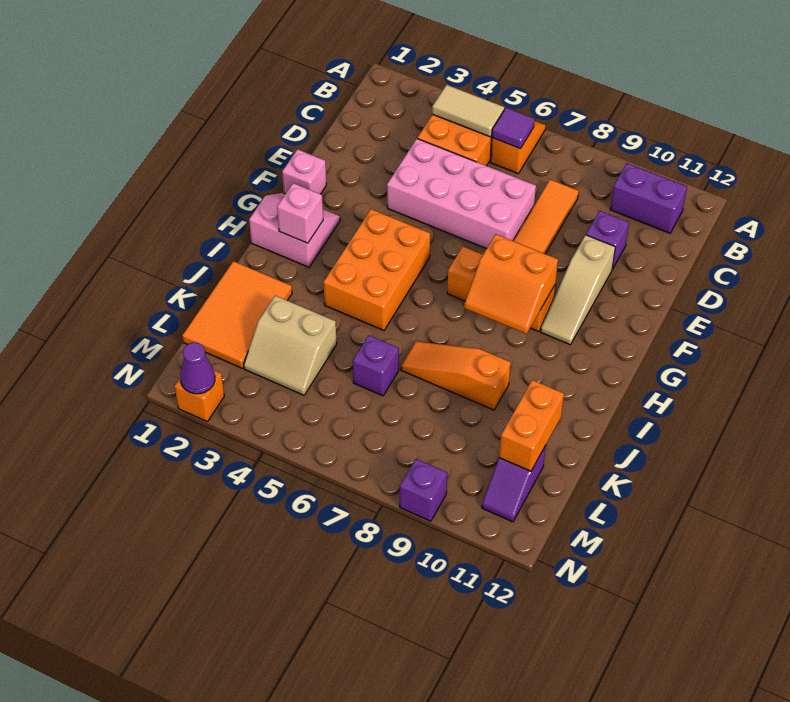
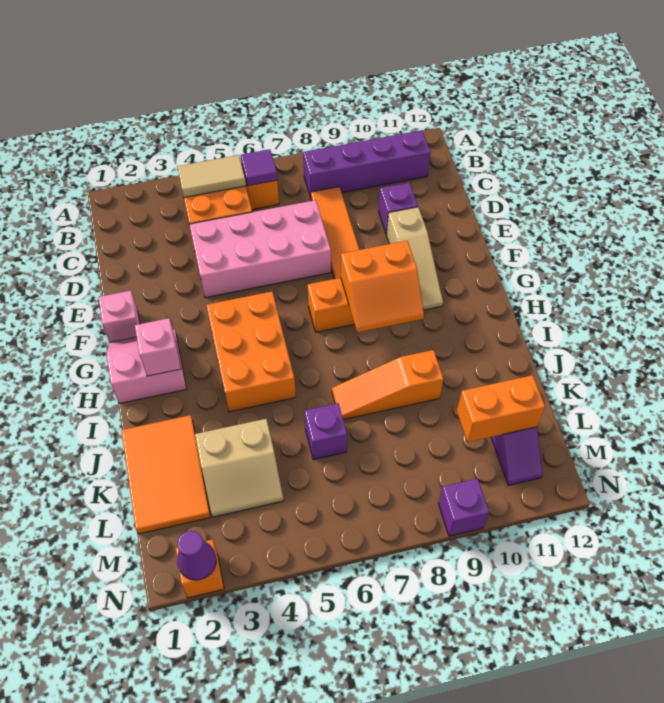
purple brick B10:B11 level 1 -> purple brick B8:B11 level 1
orange brick K11:L11 level 2 -> orange brick L10:L11 level 2

